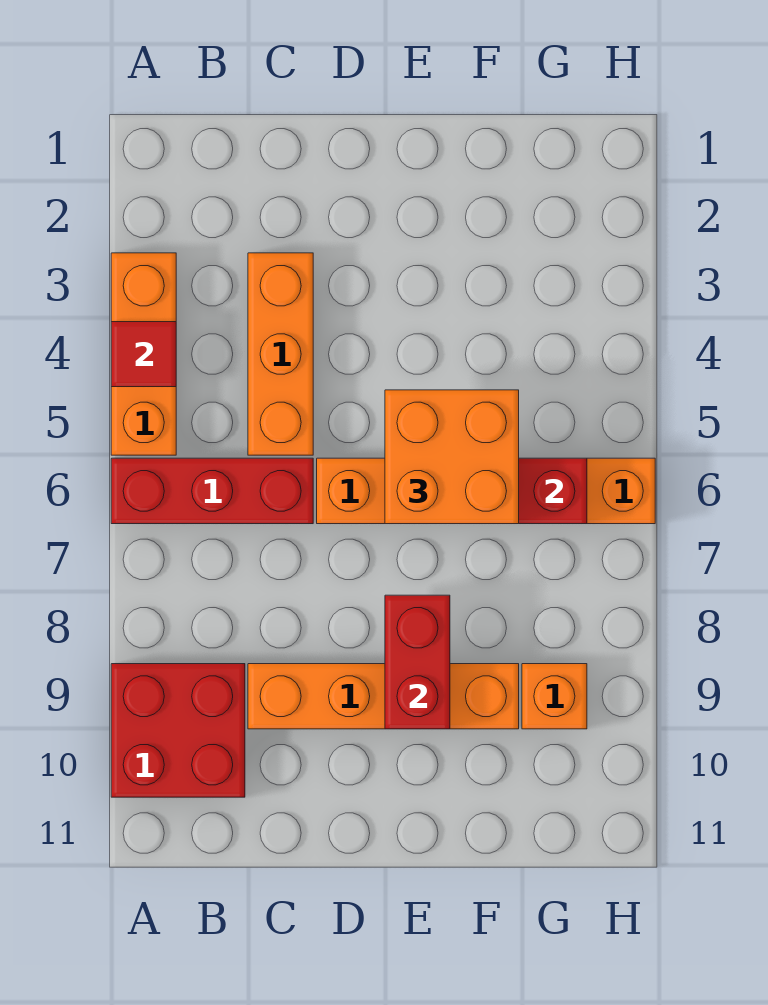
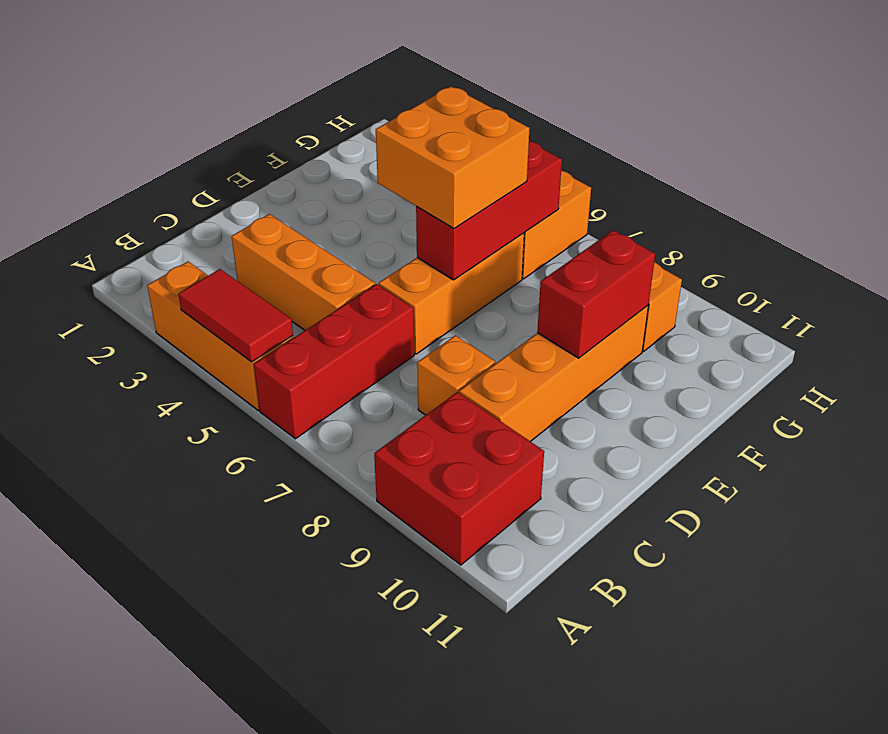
red tile A4 level 2 -> red tile A4:A5 level 2
none -> orange brick C8 level 1
red brick E8:E9 level 2 -> red brick E9:F9 level 2

